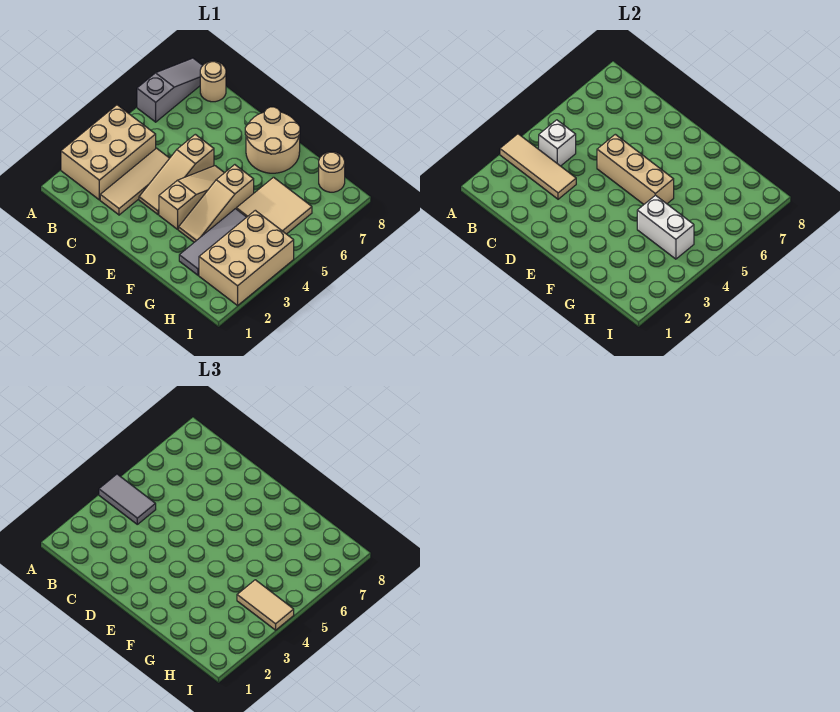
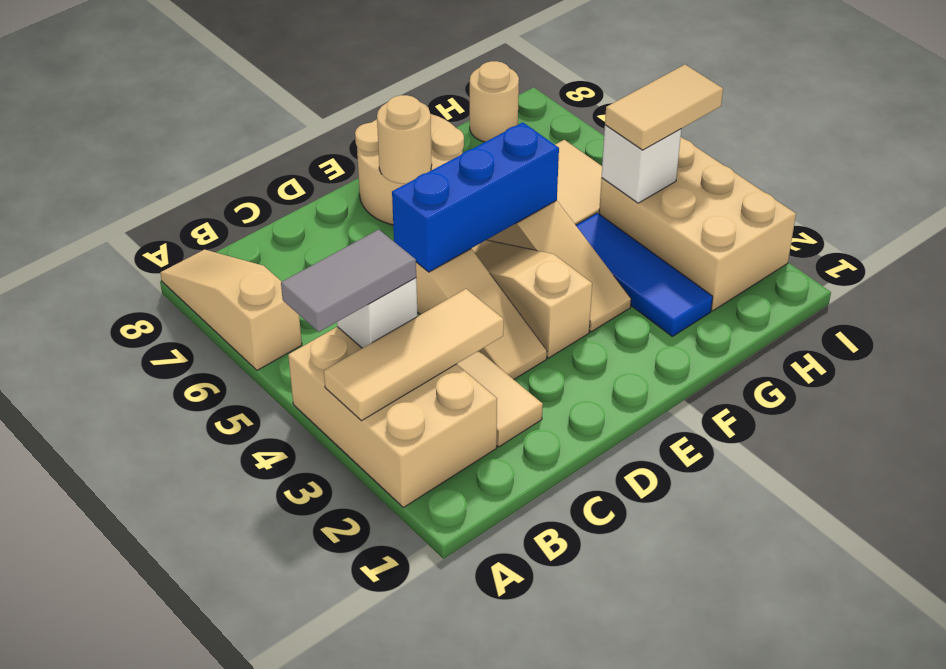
grey slope A6:A8 level 1 top 6 -> tan slope A6:A8 level 1 top 6
tan round brick B8 level 1 -> tan round brick E7 level 2
tan brick D5:F5 level 2 -> blue brick D5:F5 level 2
grey tile G2:G4 level 1 -> blue tile G2:G4 level 1
white brick G4:H4 level 2 -> white brick H4 level 2

